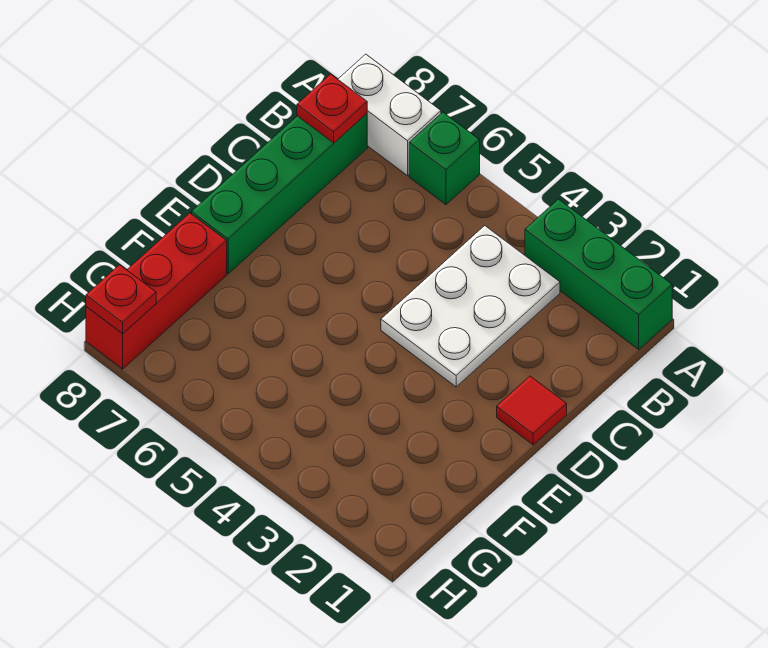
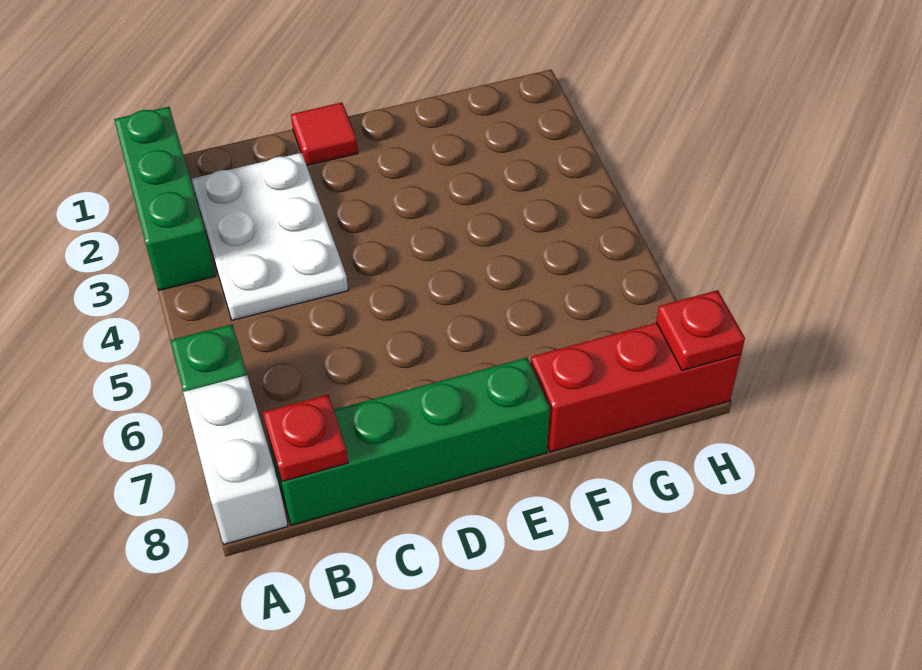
white plate B3:D4 level 1 -> white plate B2:C4 level 1

